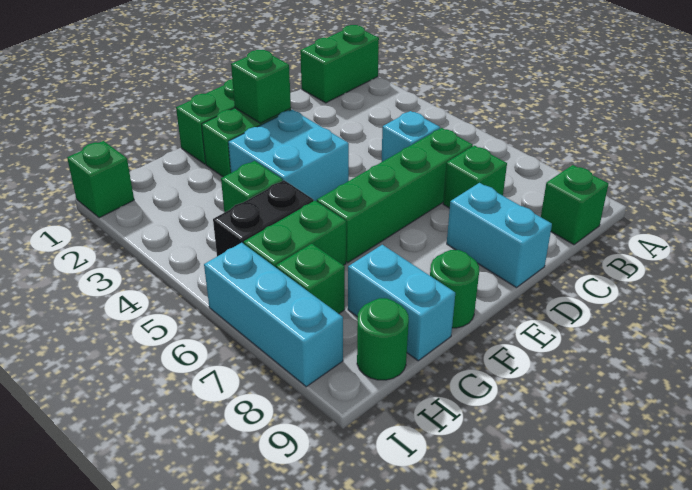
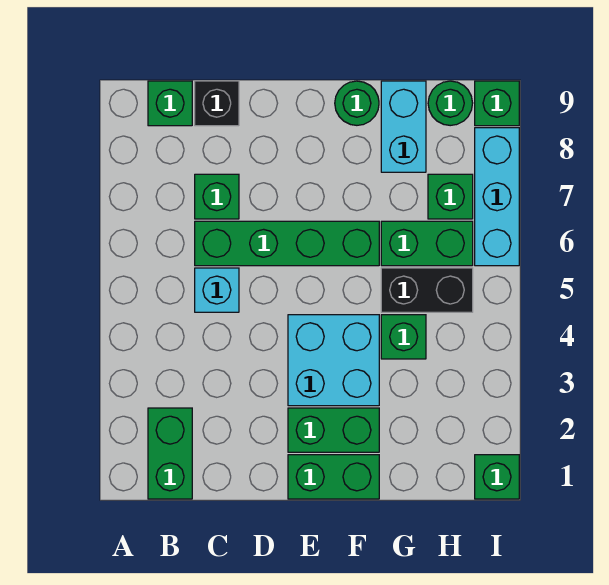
green brick A1:B1 level 1 -> green brick B1:B2 level 1
none -> black brick C9 level 1
cyan brick D8:D9 level 1 -> none
green brick E2 level 2 -> green brick I9 level 1

